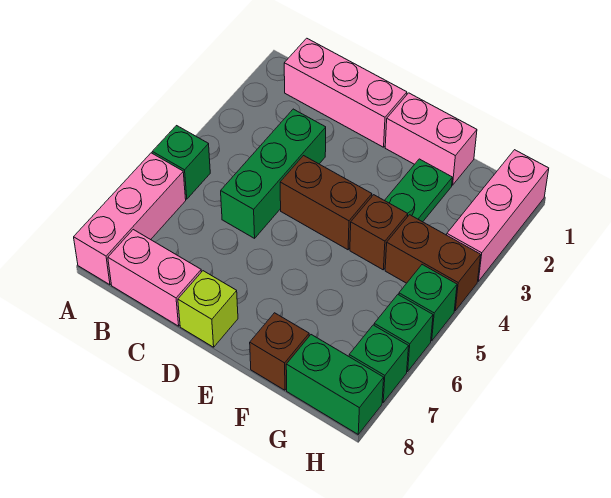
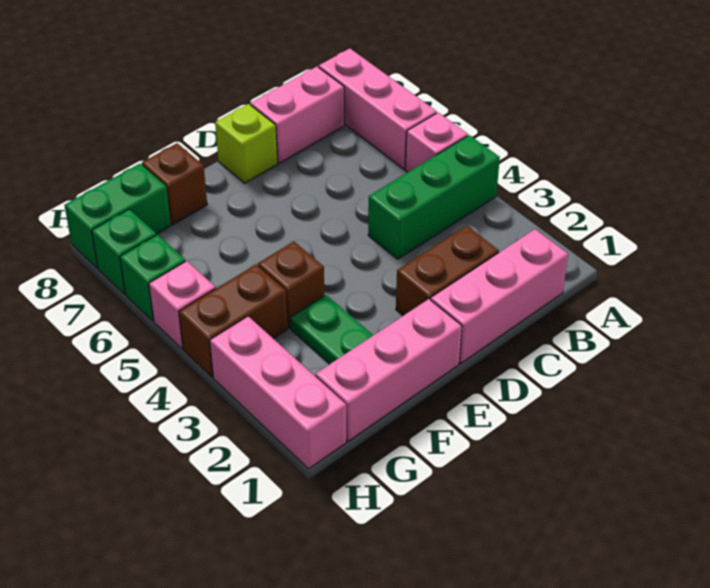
green brick A5 level 1 -> pink brick A5 level 1
green brick C3:C5 level 1 -> green brick A4:C4 level 1
brown brick D4:E4 level 1 -> brown brick C2:D2 level 1
pink brick E1:F1 level 1 -> pink brick E1:G1 level 1
green brick H5 level 1 -> pink brick H5 level 1

